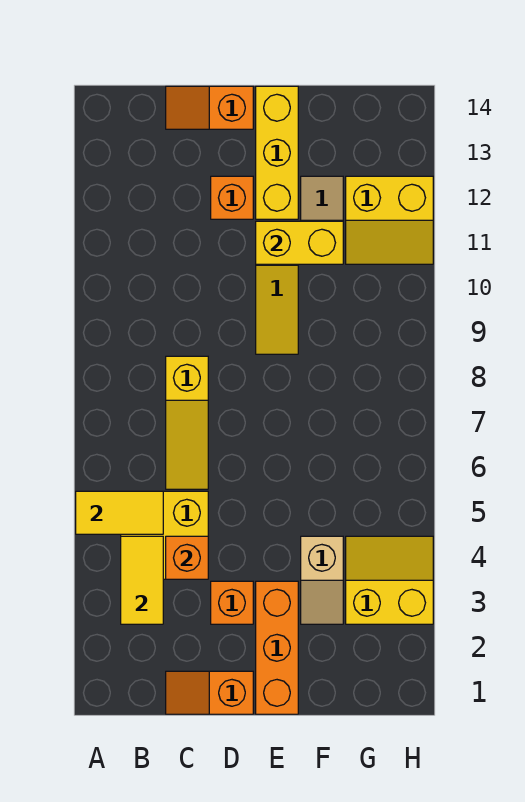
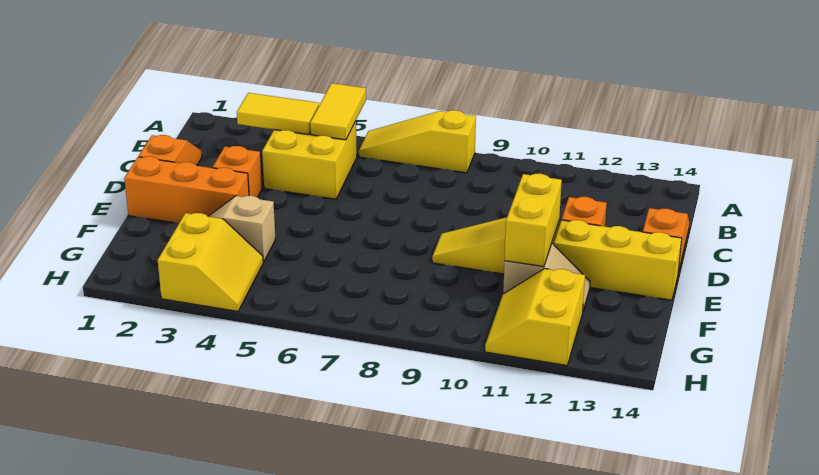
orange brick C4 level 2 -> none
yellow slope C6:C8 level 1 top 8 -> yellow slope A6:A8 level 1 top 8

